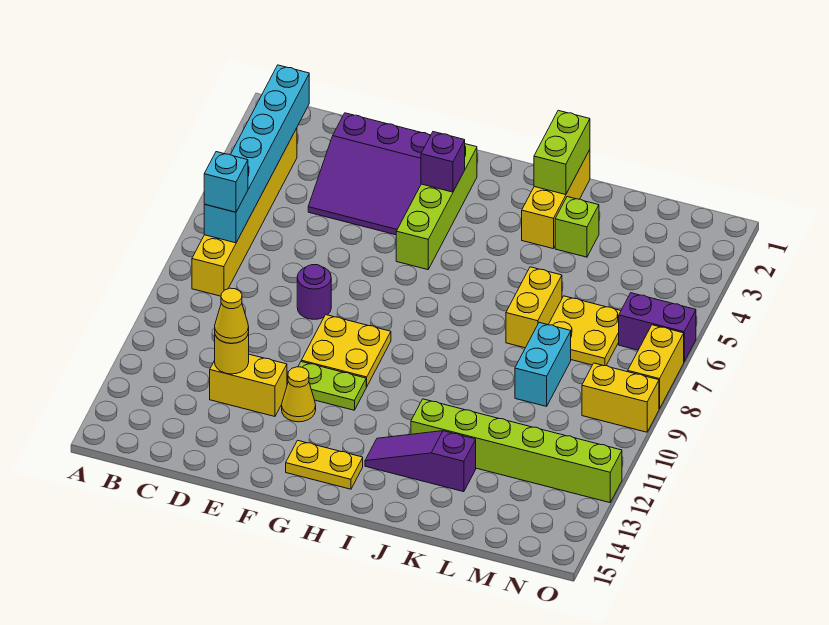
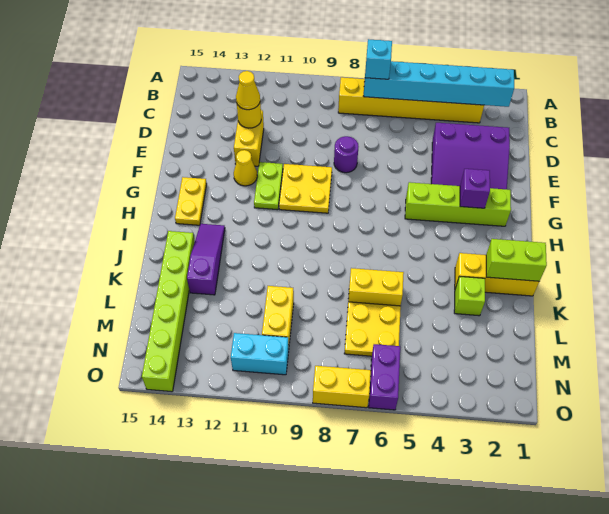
purple slope D2:F4 level 1 top 2 -> purple slope D2:F4 level 1 top D
lime brick J12:O12 level 1 -> lime brick J14:O14 level 1
cyan brick L8:L9 level 1 -> cyan brick N10:N11 level 1
yellow brick N9:O9 level 1 -> yellow brick L10:M10 level 1

